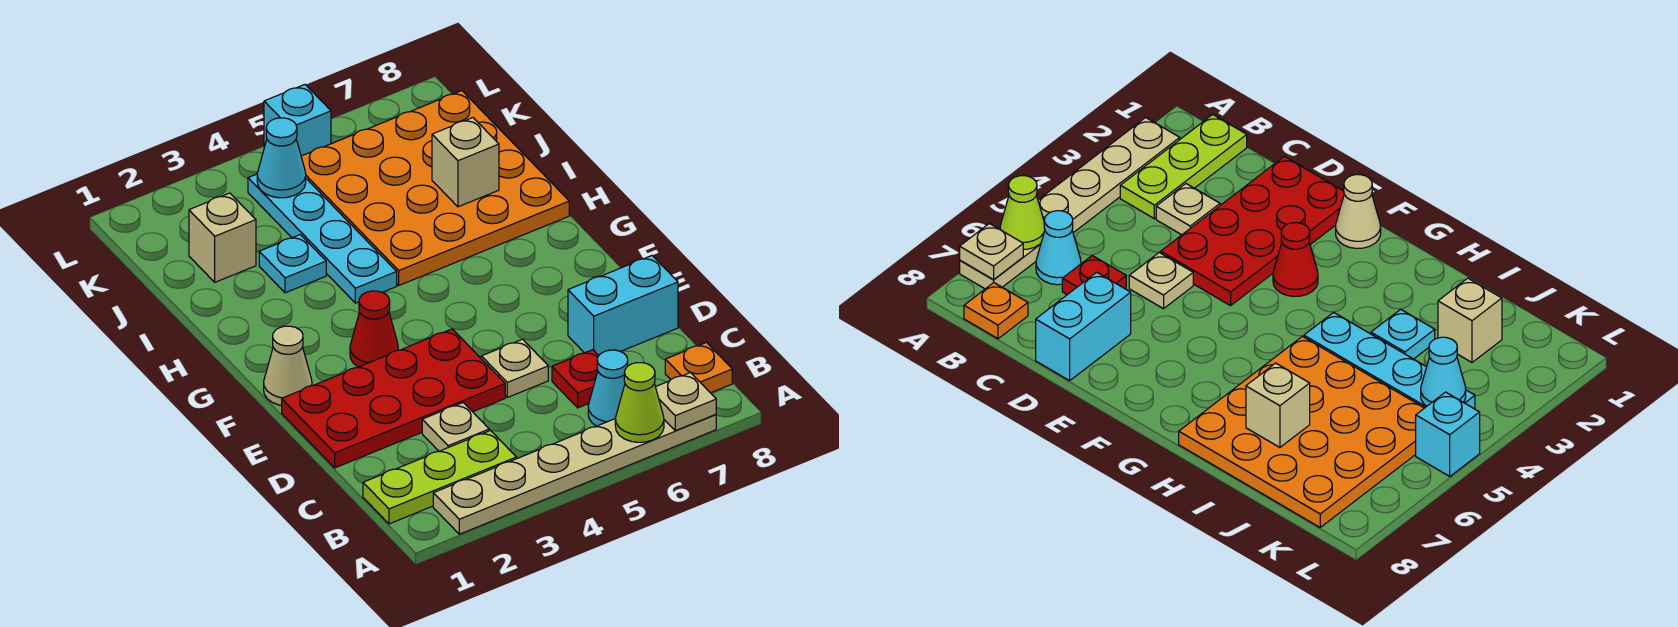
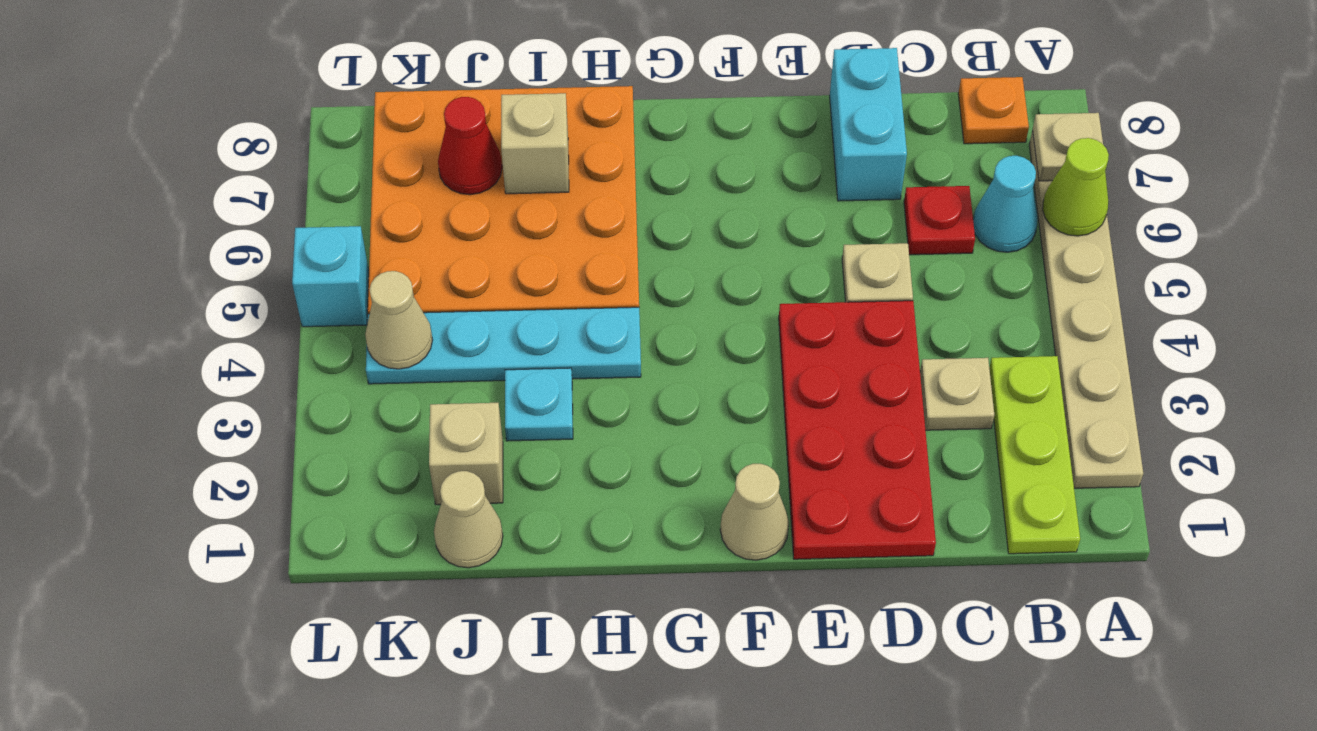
red cone F3 level 1 -> red cone J7 level 2
none -> tan cone J1 level 1
cyan cone K4 level 2 -> tan cone K4 level 2

